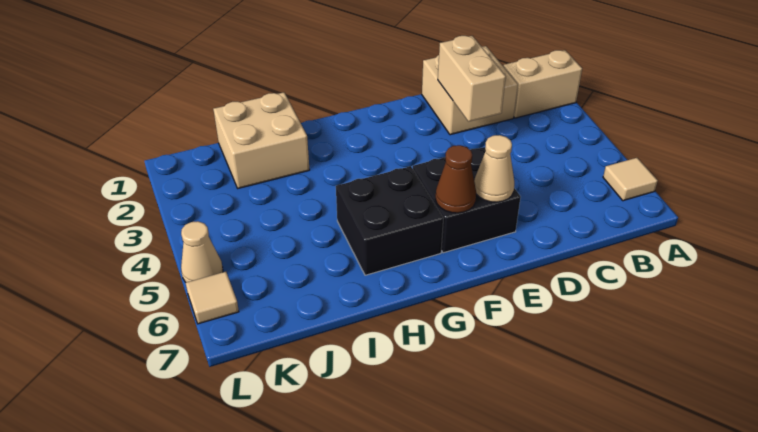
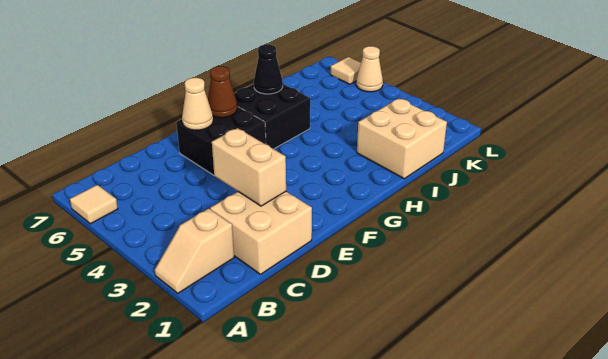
tan brick A2:B2 level 1 -> tan slope A2:B2 level 1 top B
none -> black cone H6 level 2

